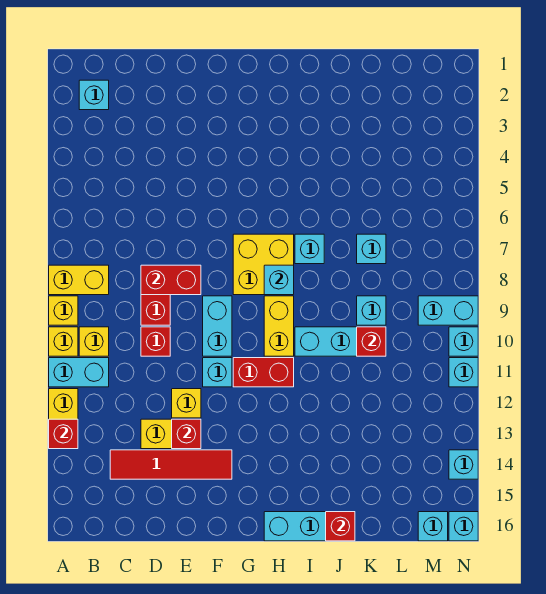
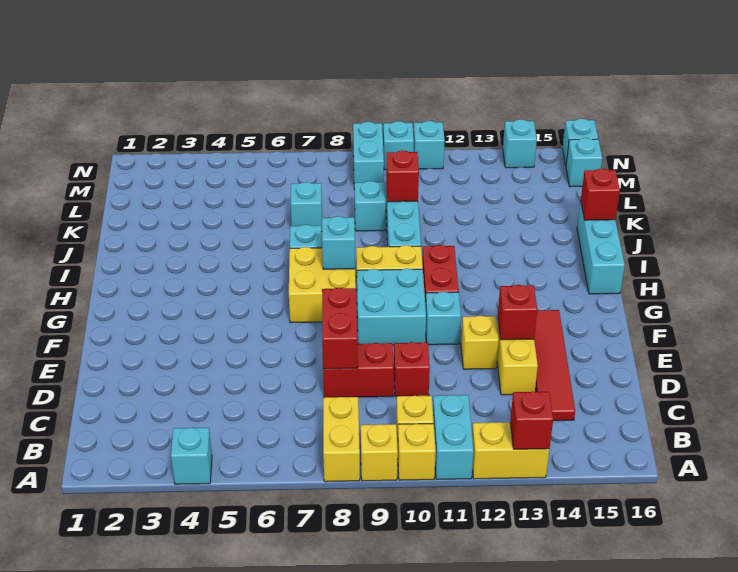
cyan brick B2 level 1 -> cyan brick A4 level 1
cyan brick F9:F10 level 1 -> cyan brick F9:G10 level 1

